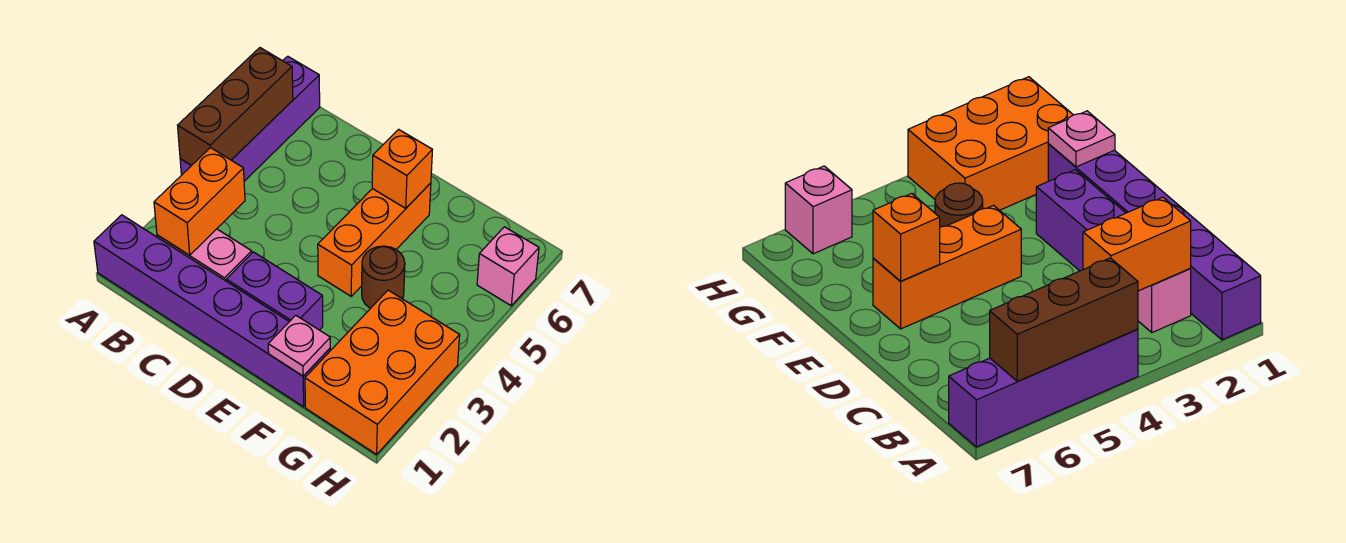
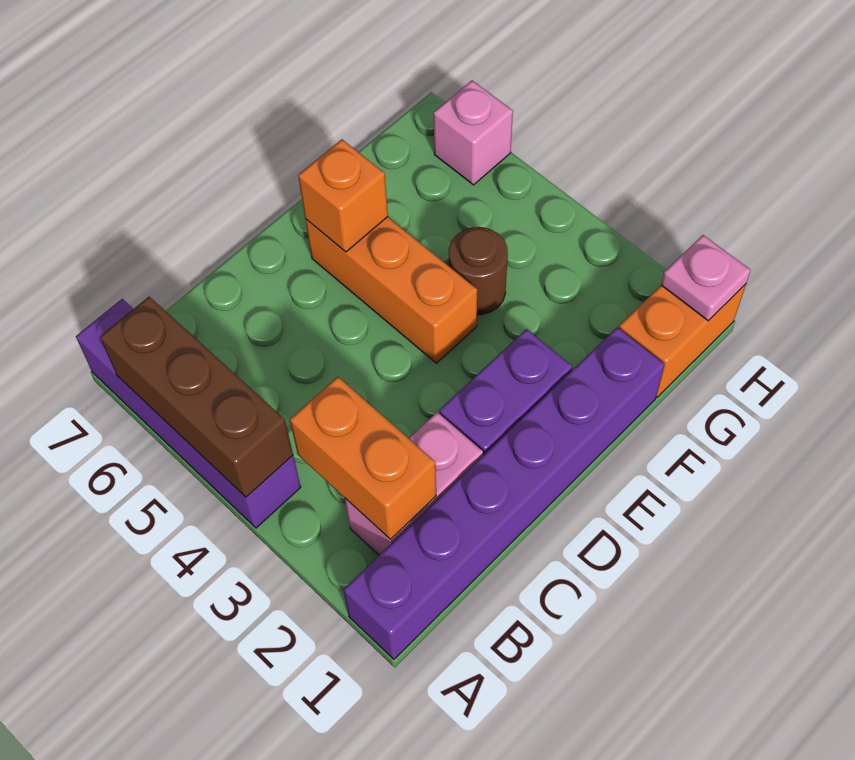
pink plate F1 level 2 -> pink plate H1 level 2
orange brick G1:H3 level 1 -> orange brick G1:H1 level 1

